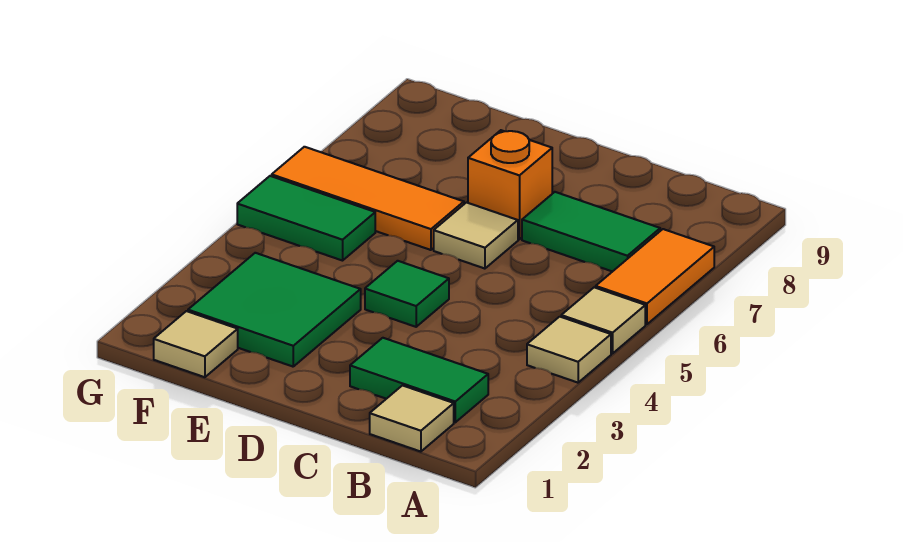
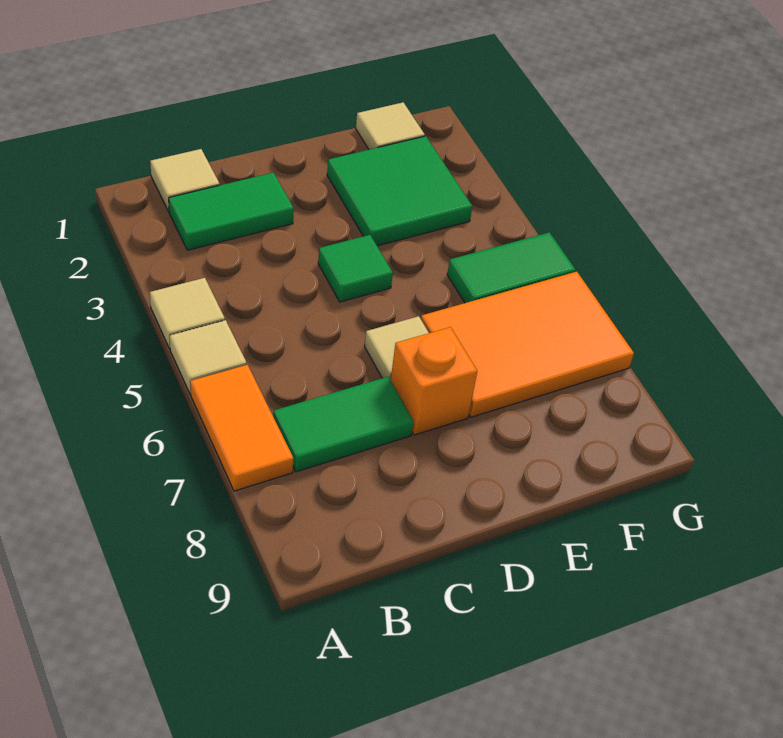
orange tile E6:G6 level 1 -> orange tile E6:G7 level 1

